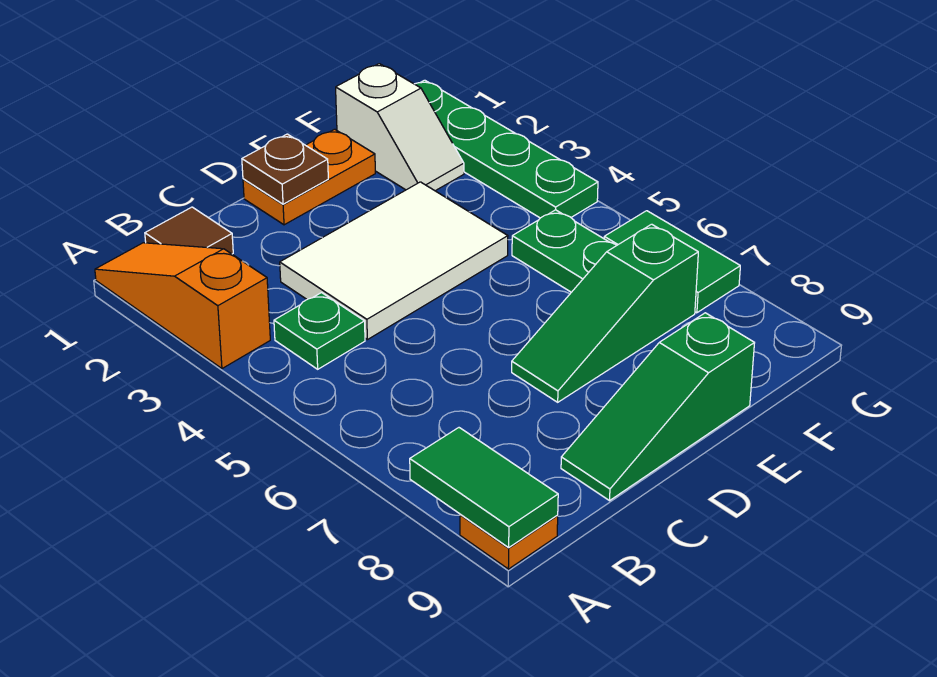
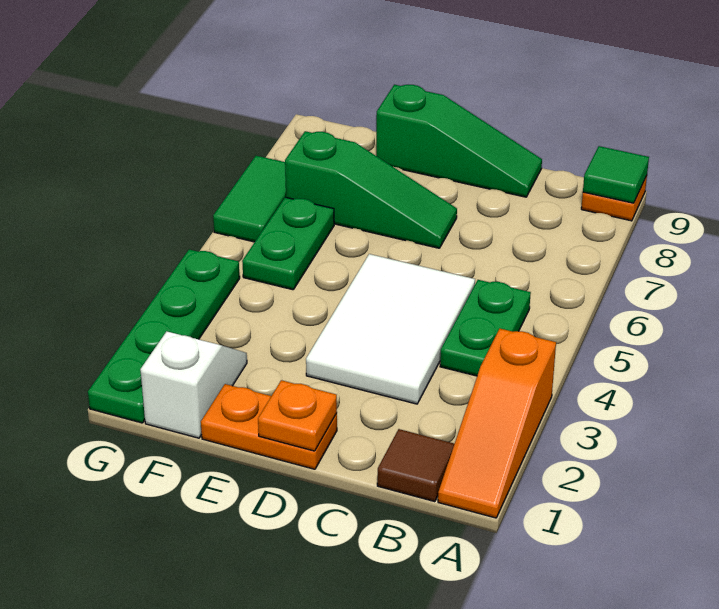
green tile A8:A9 level 2 -> green tile A9 level 2
green plate B4 level 1 -> green plate B4:B5 level 1
white tile C3:E4 level 1 -> white tile C3:D5 level 1
brown plate D1 level 2 -> orange plate D1 level 2

